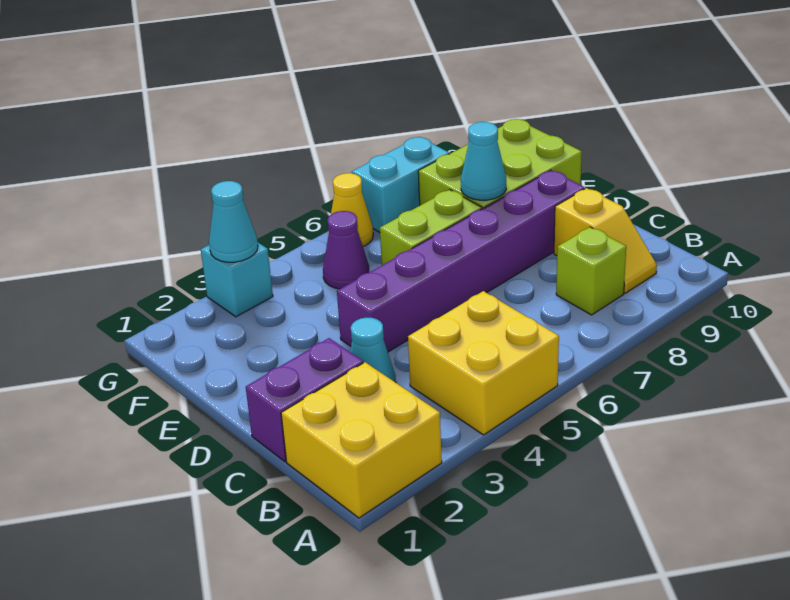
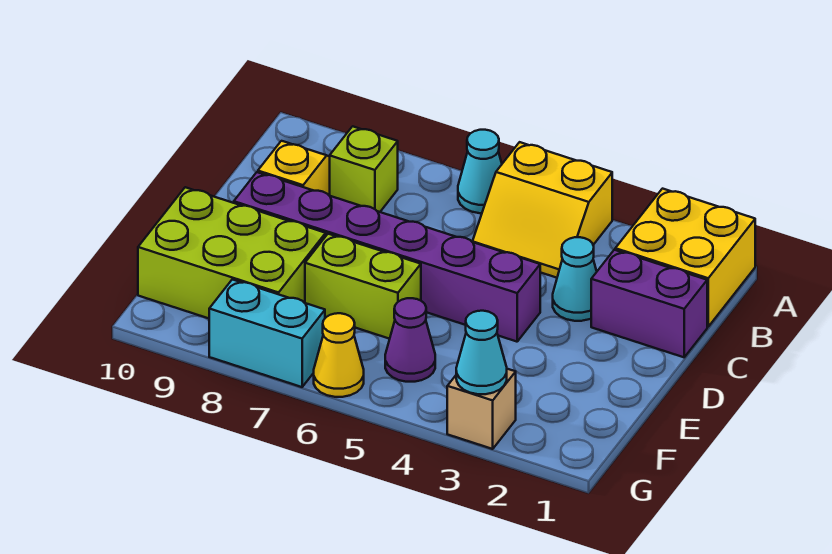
yellow brick A4:B5 level 1 -> yellow slope A4:B5 level 1 top A
cyan cone E8 level 2 -> cyan cone A6 level 1
cyan brick G3 level 1 -> tan brick G3 level 1

